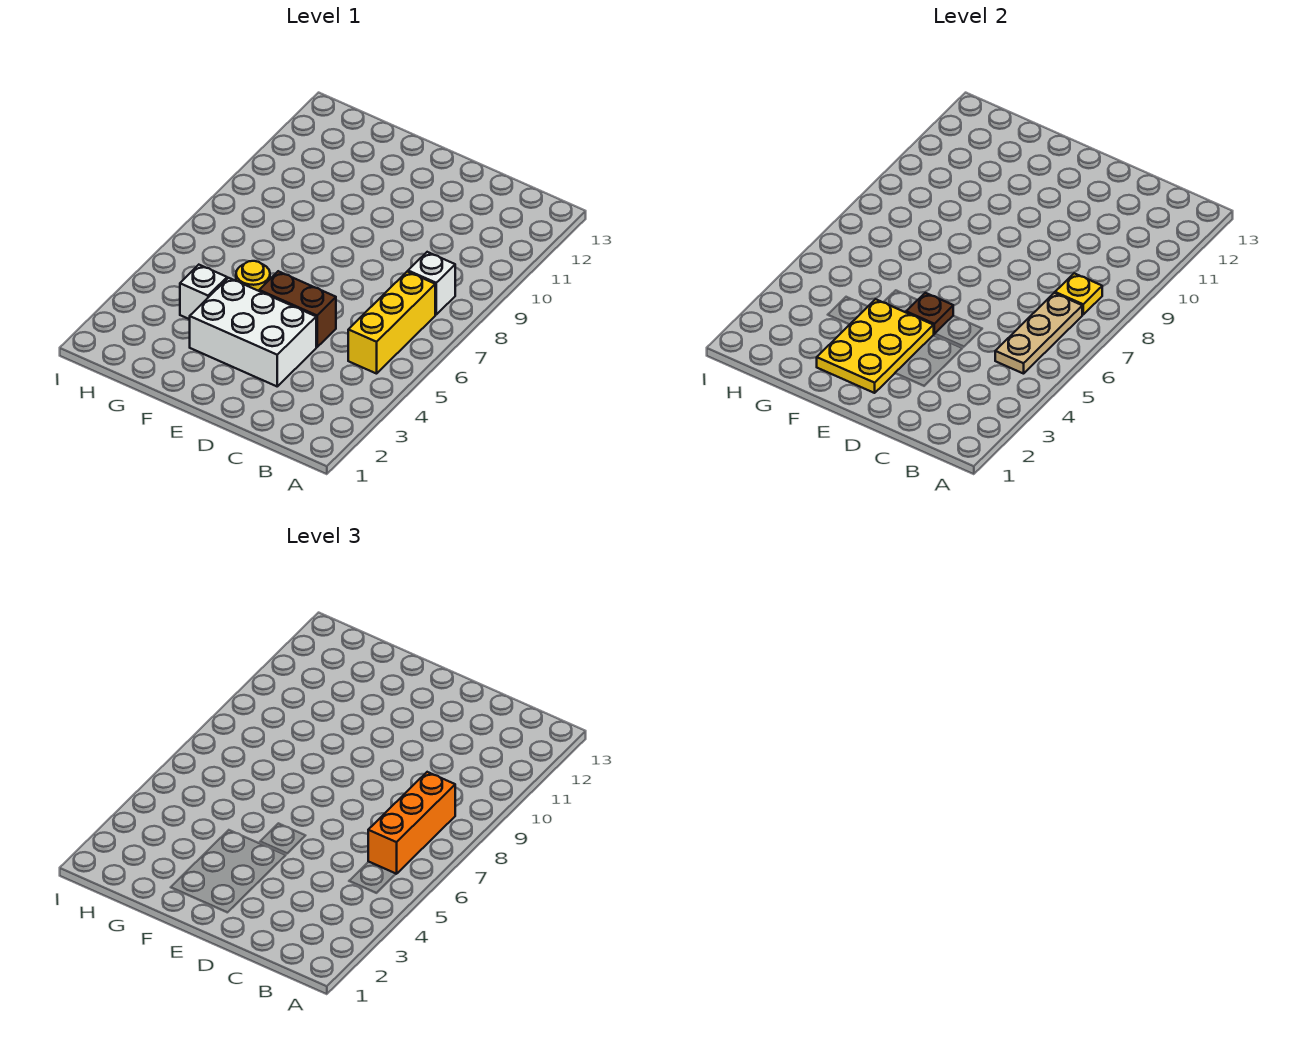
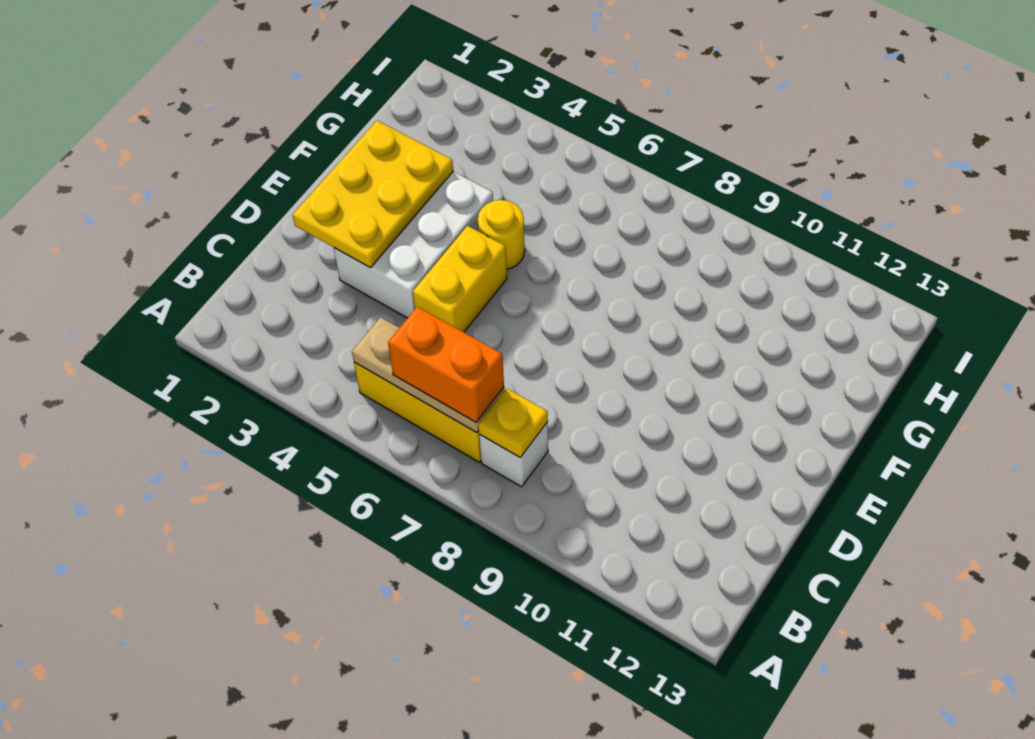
orange brick B6:B8 level 3 -> orange brick B6:B7 level 3
brown brick D5:E5 level 1 -> yellow brick D5:E5 level 1
yellow plate E2:F4 level 2 -> yellow plate D2:F3 level 2
brown plate E5 level 2 -> none
white brick G4 level 1 -> none

